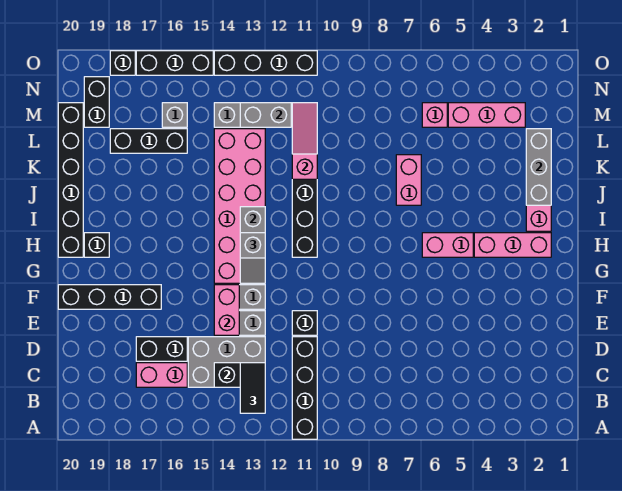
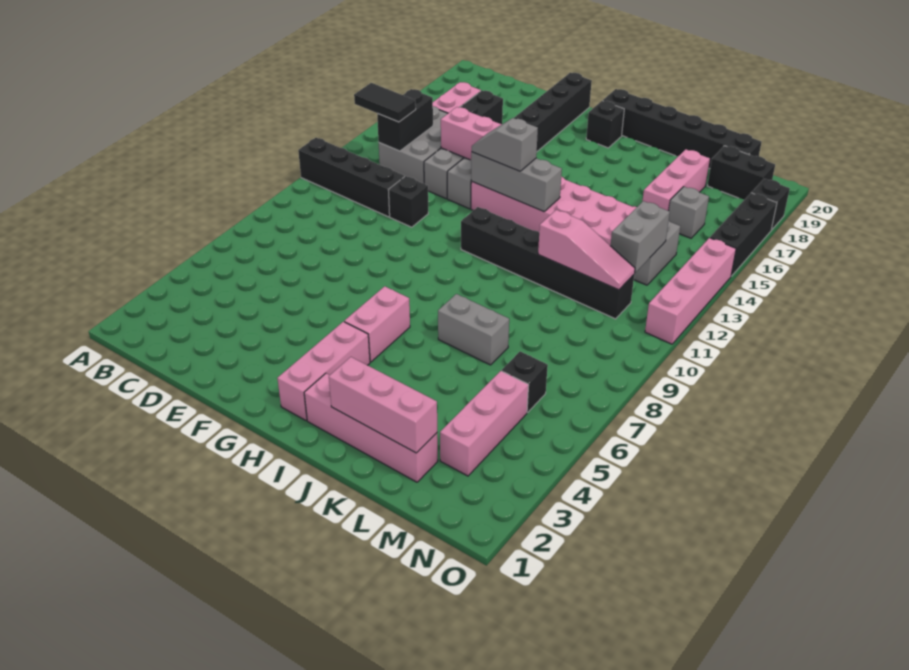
grey brick J2:L2 level 2 -> pink brick J2:L2 level 2
pink brick J7:K7 level 1 -> grey brick J7:K7 level 1
black brick L16:L18 level 1 -> pink brick L16:L18 level 1
pink brick M6 level 1 -> black brick M6 level 1
black brick O11:O14 level 1 -> pink brick O11:O14 level 1

